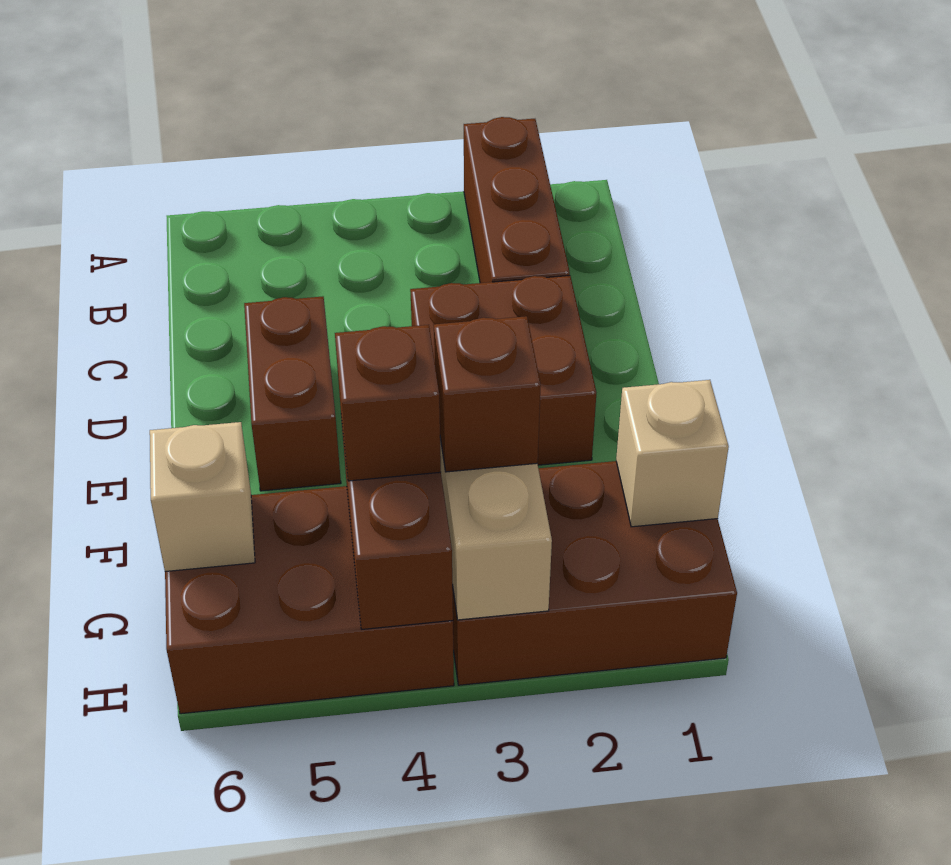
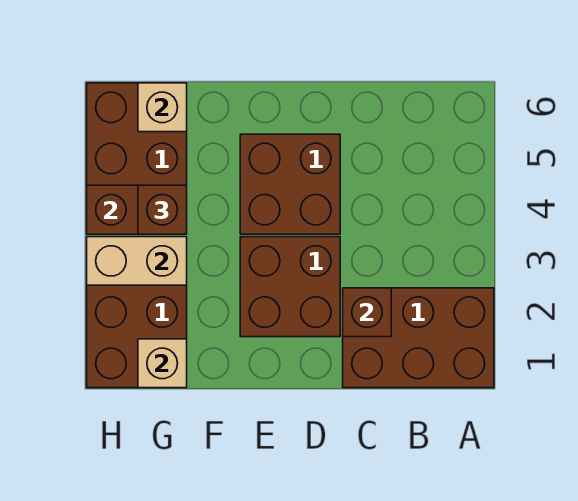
brown brick A2:C2 level 1 -> brown brick A1:C2 level 1
brown brick D5:E5 level 1 -> brown brick D4:E5 level 1
brown brick G3 level 3 -> brown brick C2 level 2

